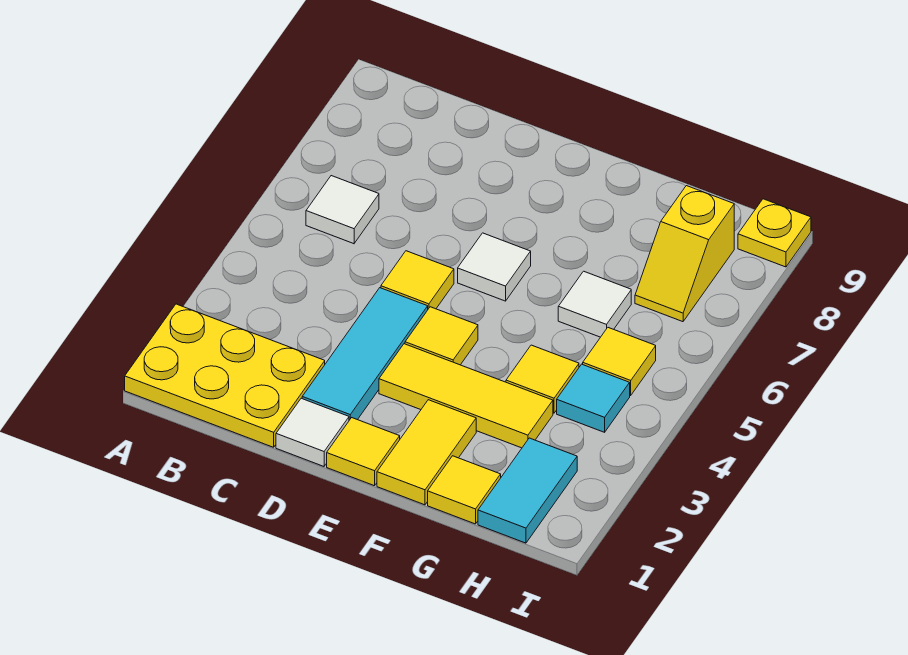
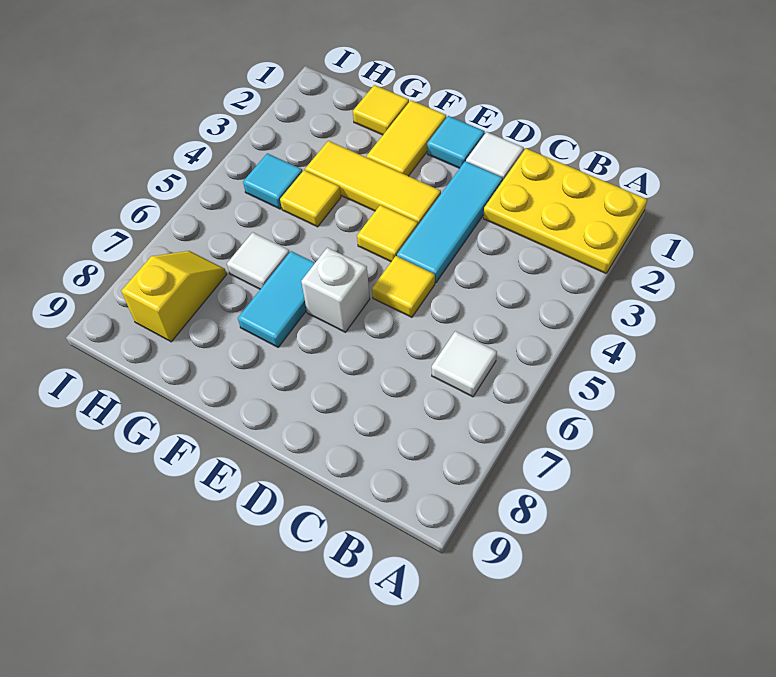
yellow tile E1 level 1 -> cyan tile E1 level 1
white tile E6 level 1 -> white brick E6 level 1
cyan tile H1:H2 level 1 -> cyan tile F6:F7 level 1
yellow tile H5 level 1 -> none
yellow plate I9 level 1 -> none

